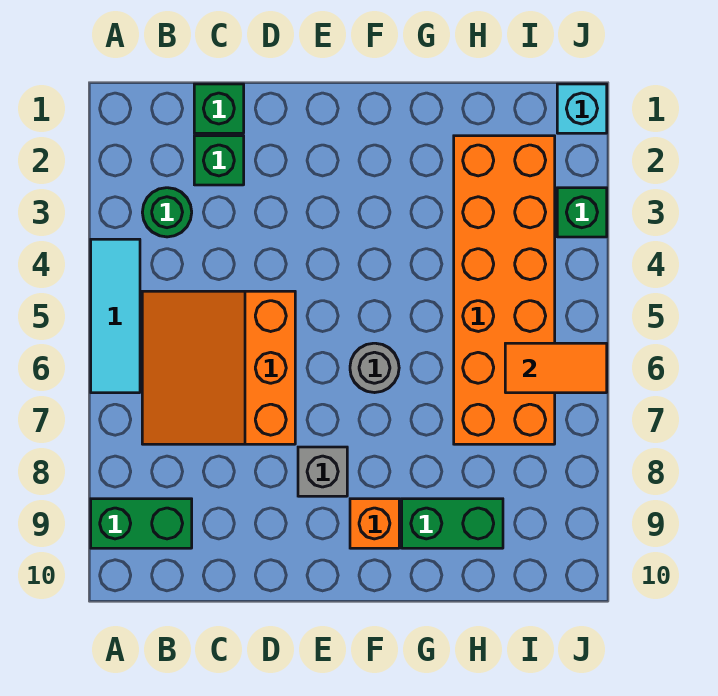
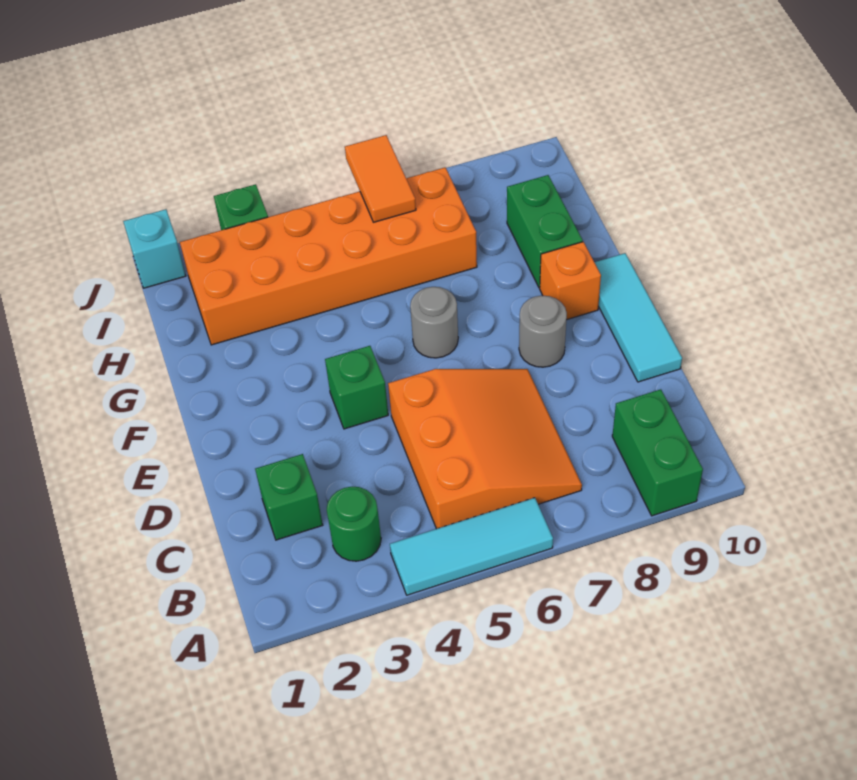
orange slope B5:D7 level 1 top D -> orange slope B5:D7 level 1 top 5
green brick C1 level 1 -> green brick E4 level 1
none -> cyan tile D10:F10 level 1
grey brick E8 level 1 -> grey round brick E8 level 1

